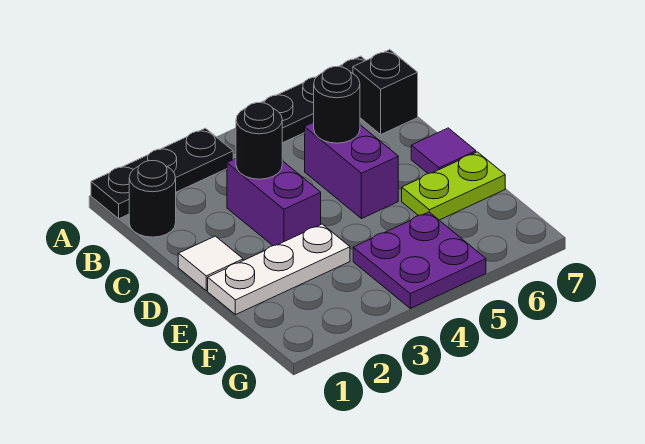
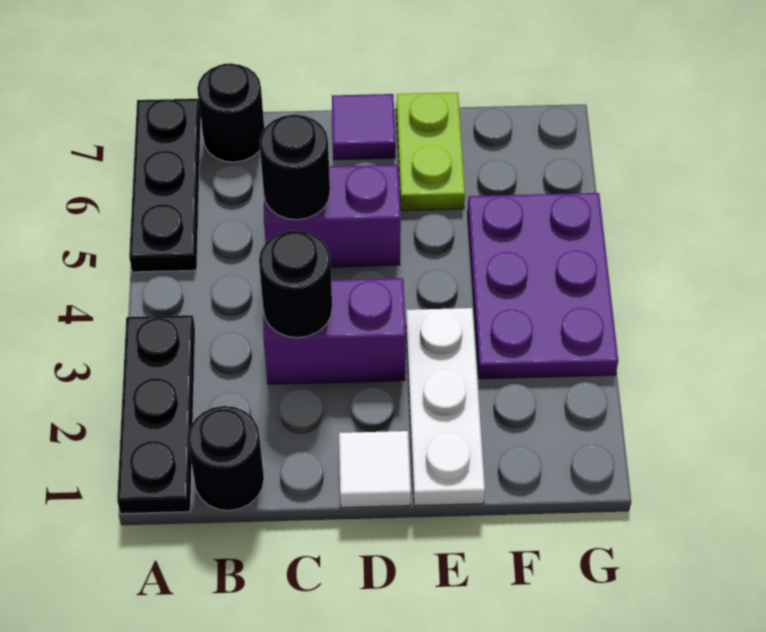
black brick B7 level 1 -> black round brick B7 level 1
purple plate F4:G5 level 1 -> purple plate F3:G5 level 1

